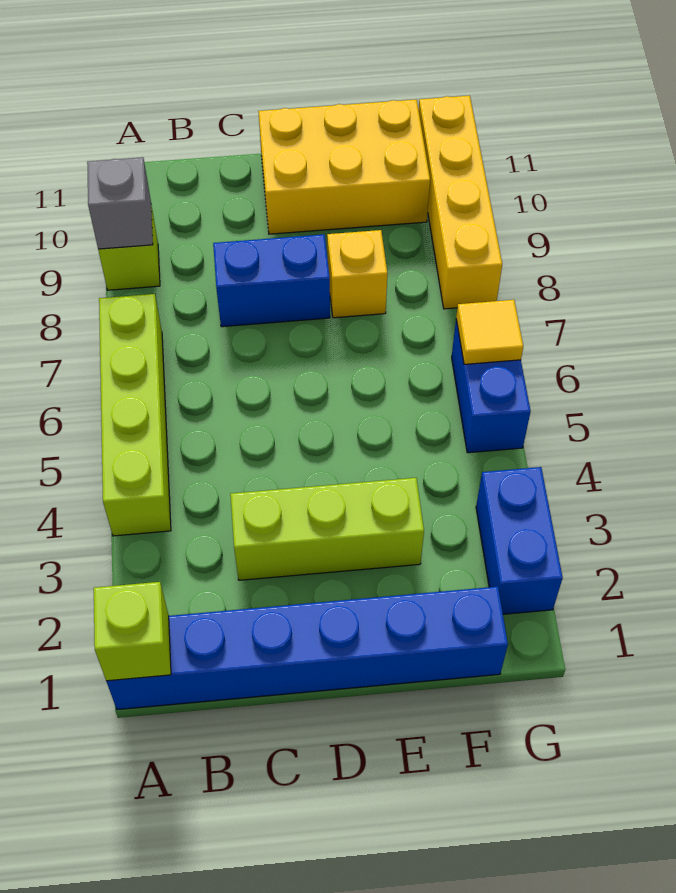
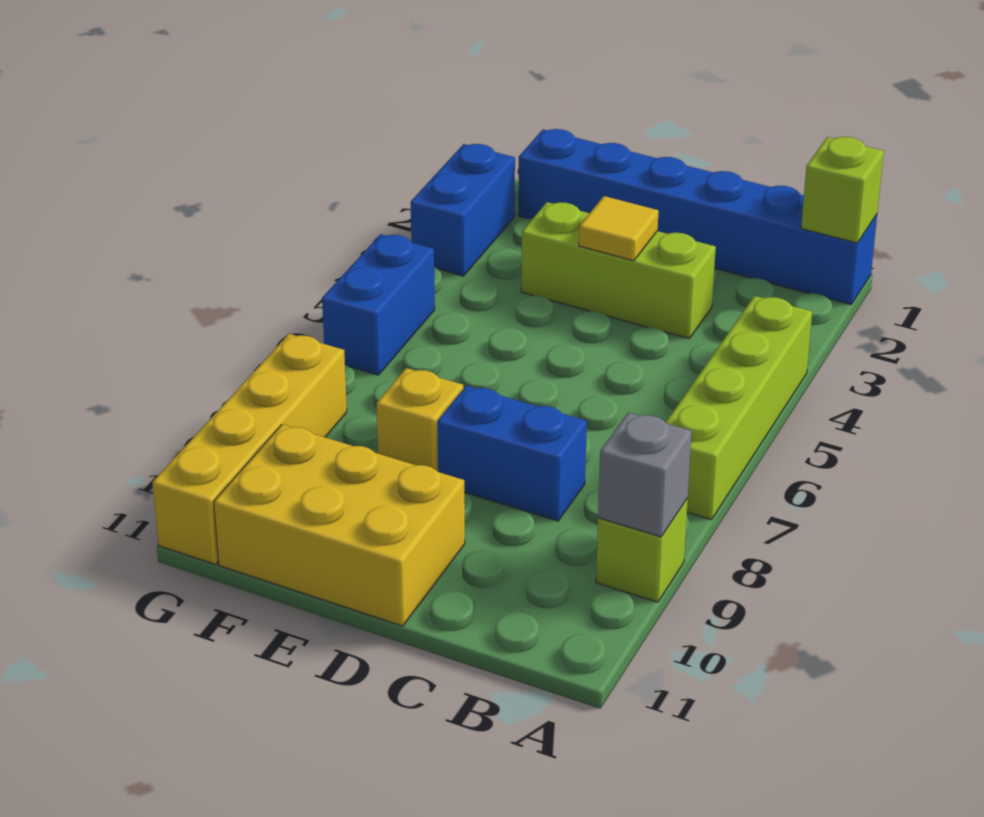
yellow tile G6 level 2 -> yellow tile D3 level 2

